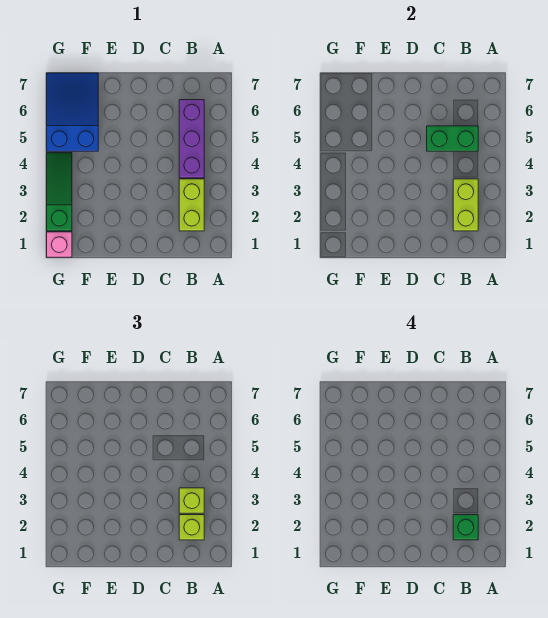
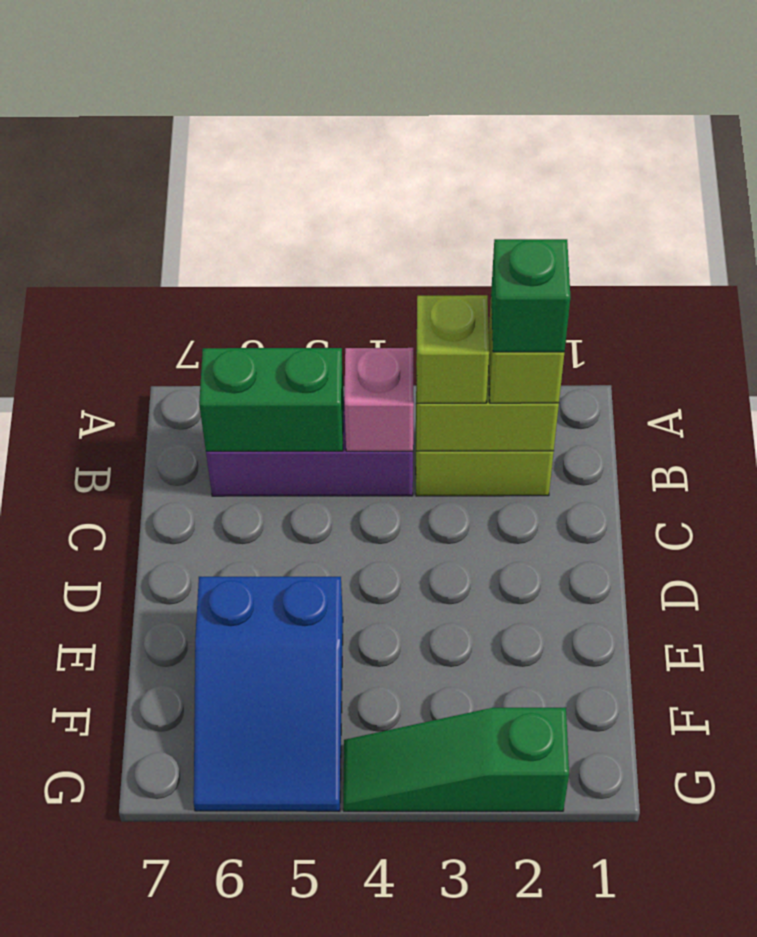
green brick B5:C5 level 2 -> green brick B5:B6 level 2
blue slope F5:G7 level 1 top 5 -> blue slope E5:G6 level 1 top E
pink brick G1 level 1 -> pink brick B4 level 2

